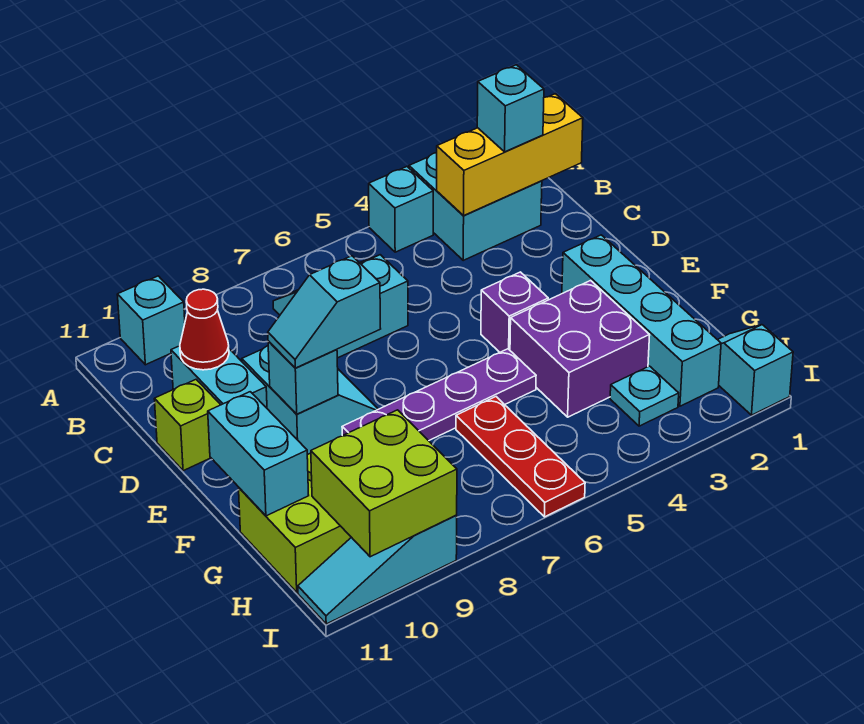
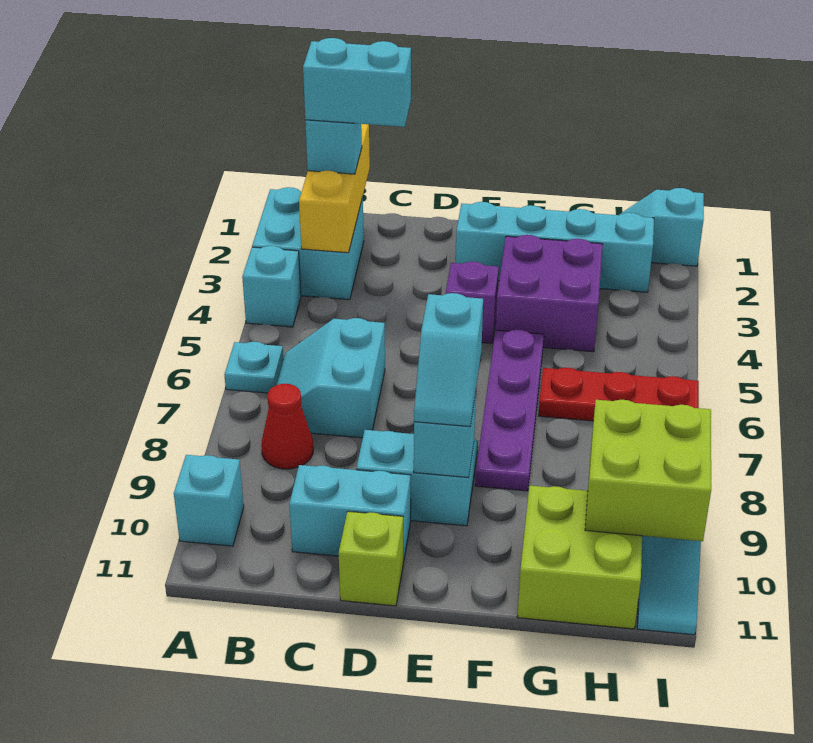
red cone C10 level 2 -> red cone B8 level 1
cyan brick F11:G11 level 2 -> cyan brick B2:C2 level 4
cyan plate H3 level 1 -> cyan plate A6 level 1

